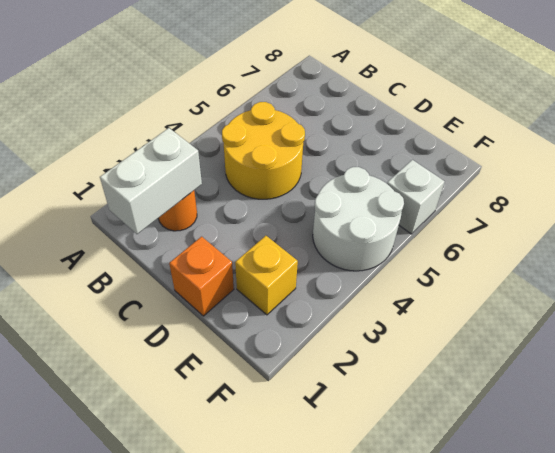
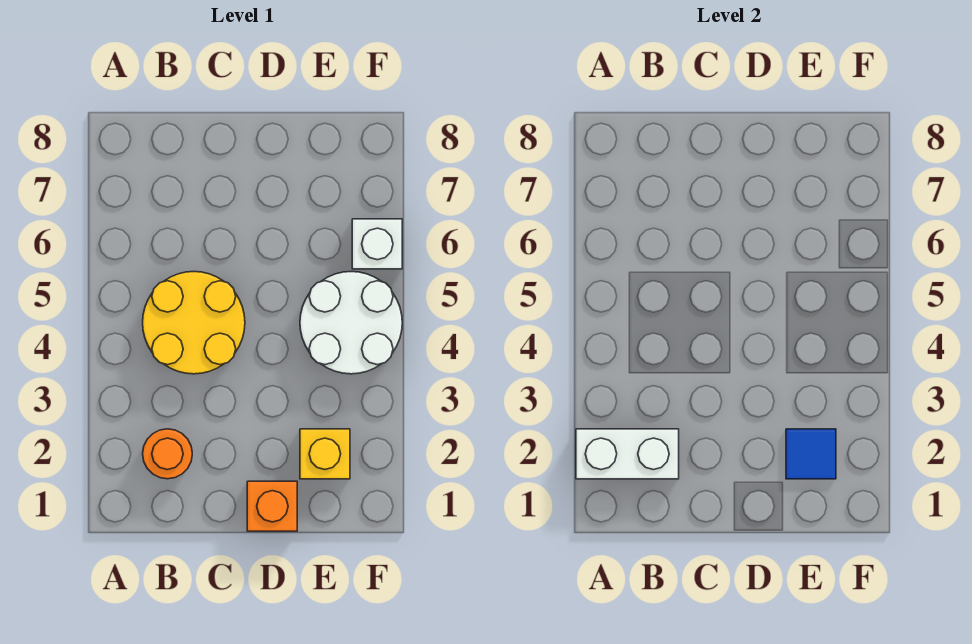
white brick B1:B2 level 2 -> white brick A2:B2 level 2
none -> blue tile E2 level 2

